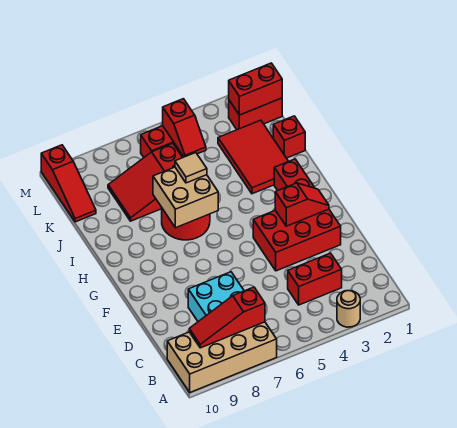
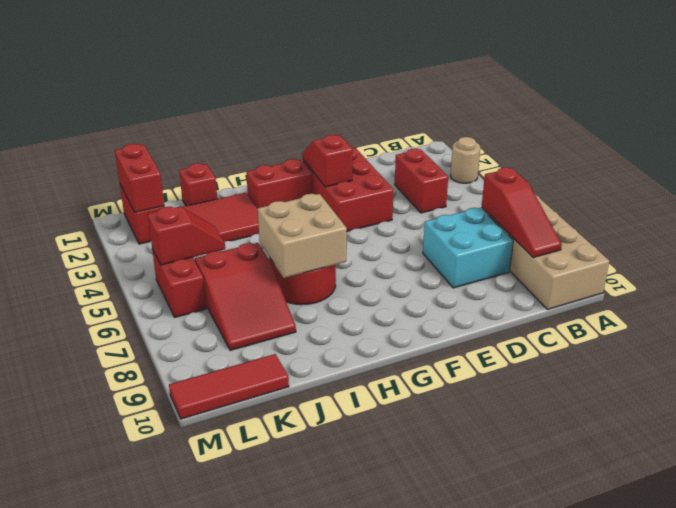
tan tile I6 level 3 -> none
red slope K10:M10 level 1 top M -> red tile K10:M10 level 1

